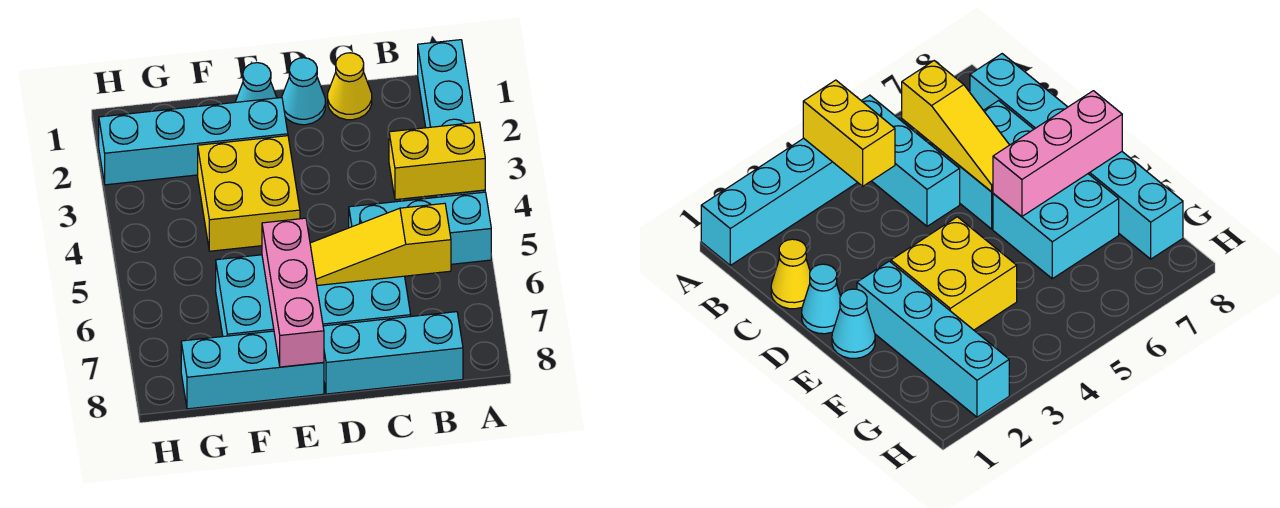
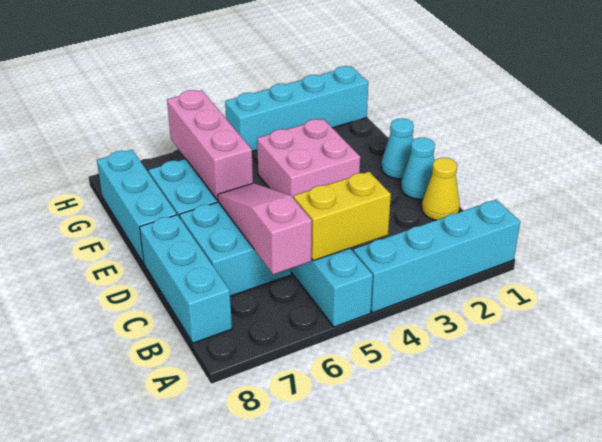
yellow brick A4:B4 level 2 -> yellow brick B4:B5 level 2
yellow slope B6:D6 level 2 top B -> pink slope B6:D6 level 2 top B
cyan brick E2:H2 level 1 -> cyan brick H1:H4 level 1
yellow brick E3:F4 level 1 -> pink brick E3:F4 level 1
pink brick E6:E8 level 2 -> pink brick E6:G6 level 2

